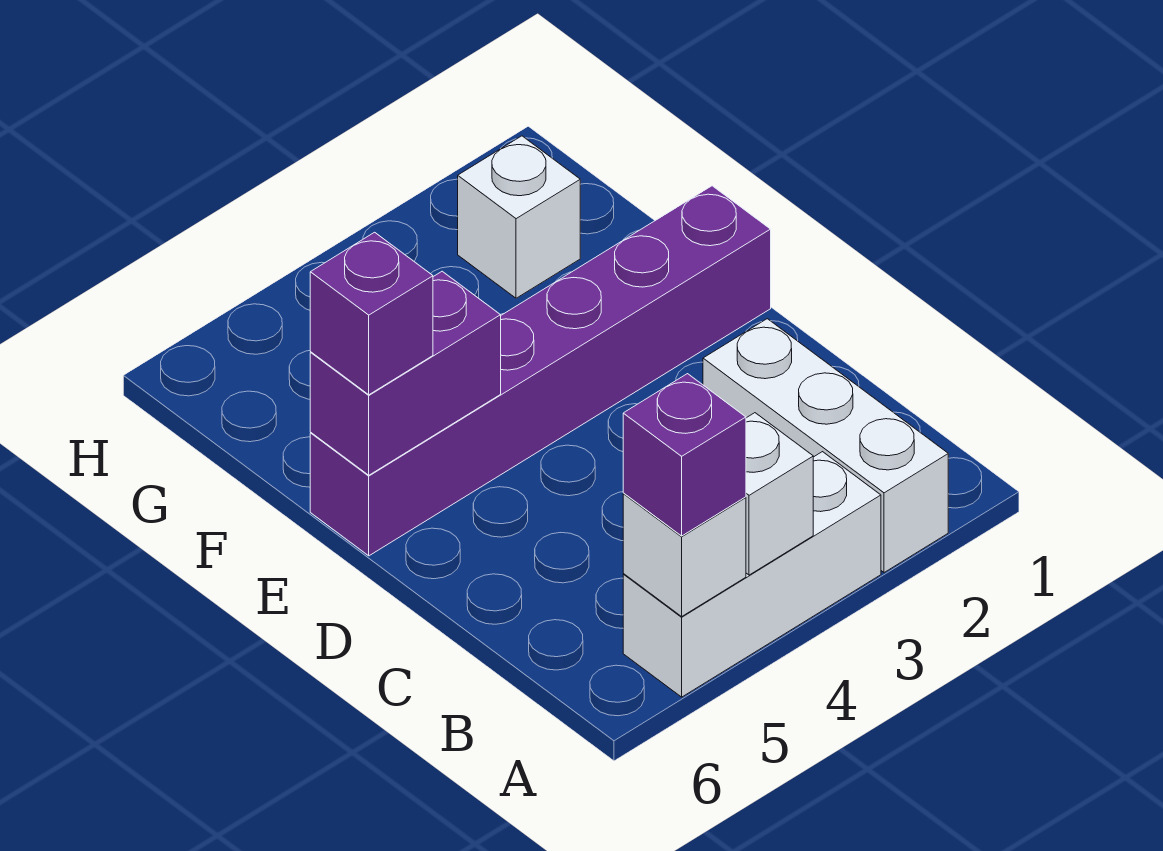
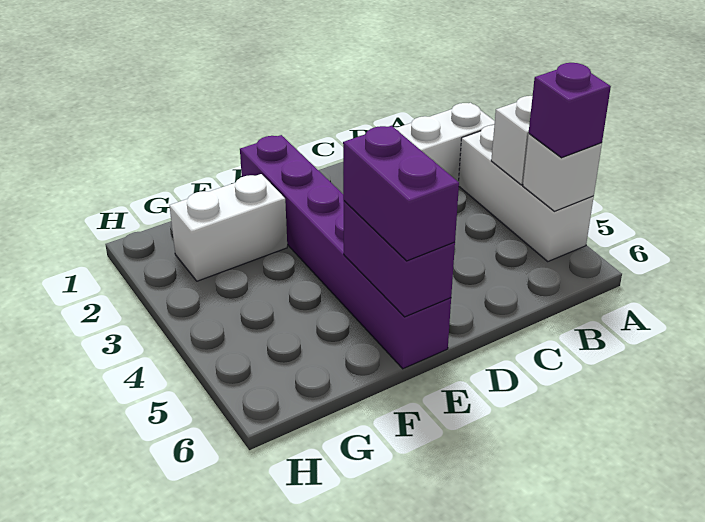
purple brick E6 level 3 -> purple brick E5:E6 level 3
white brick G2 level 1 -> white brick F2:G2 level 1

